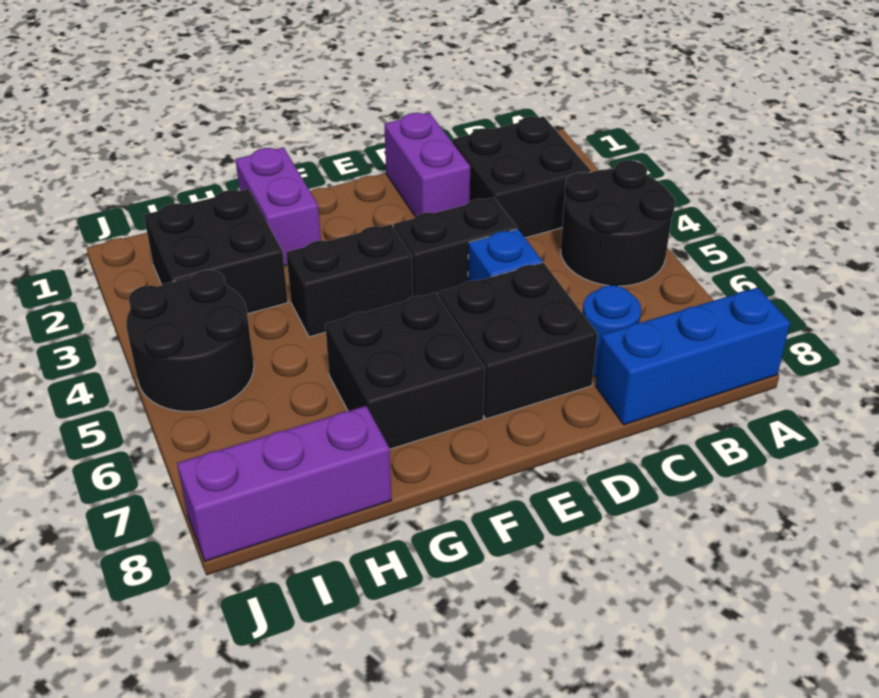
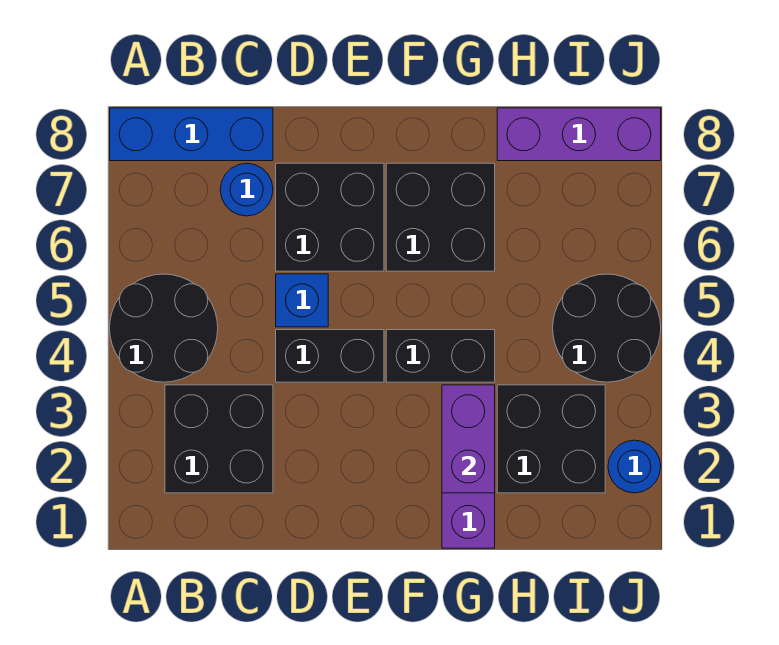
purple brick D1:D2 level 1 -> purple brick G2:G3 level 2
none -> blue round brick J2 level 1

